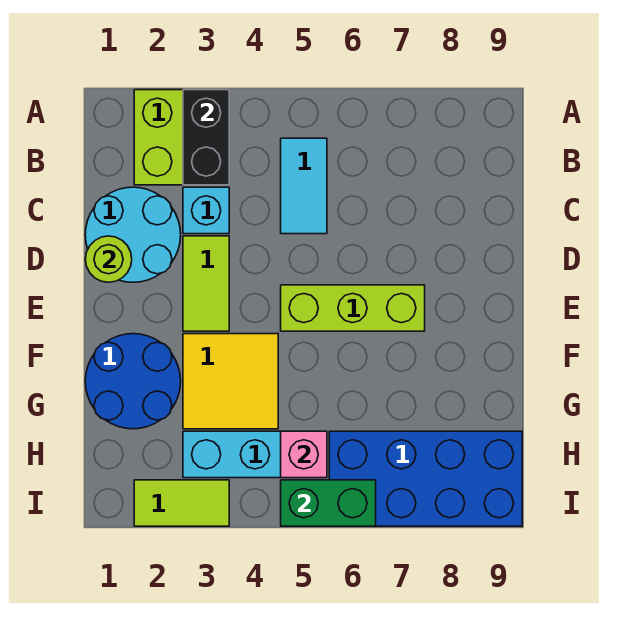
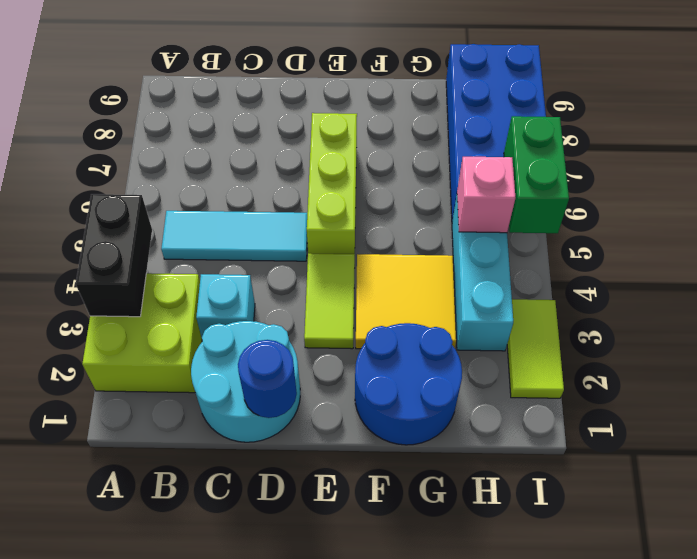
black brick A3:B3 level 2 -> black brick A3:A4 level 2
cyan tile B5:C5 level 1 -> cyan tile B5:D5 level 1
lime round brick D1 level 2 -> blue round brick D1 level 2
lime tile D3:E3 level 1 -> lime tile E3:E4 level 1

